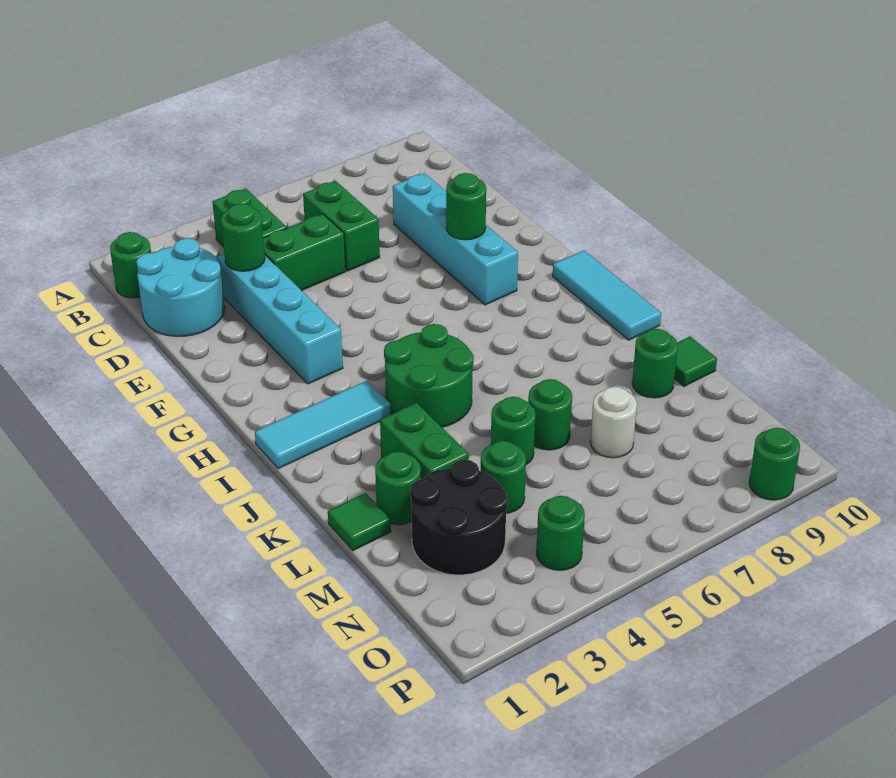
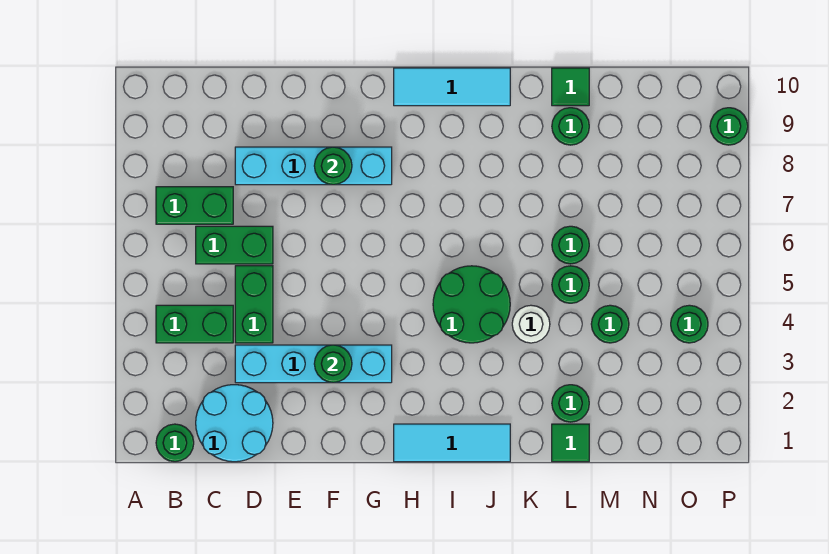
green round brick D3 level 2 -> green round brick F3 level 2
cyan tile I1:I3 level 1 -> cyan tile H1:J1 level 1
green brick K3:L3 level 1 -> green brick B7:C7 level 1
black round brick M2:N3 level 1 -> none
white round brick M7 level 1 -> white round brick K4 level 1

